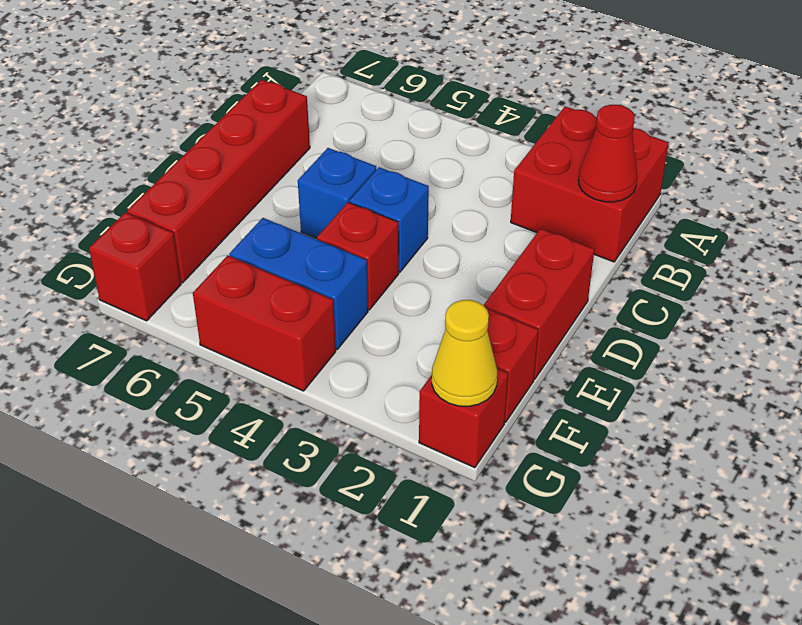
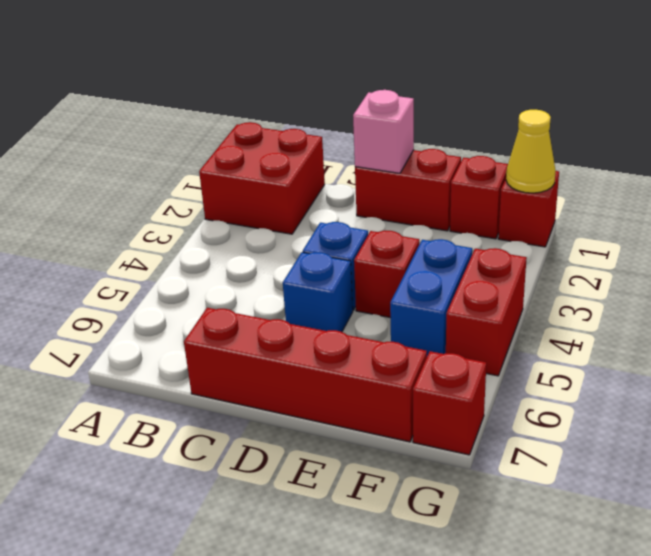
red cone B1 level 2 -> none
none -> pink brick D1 level 2

